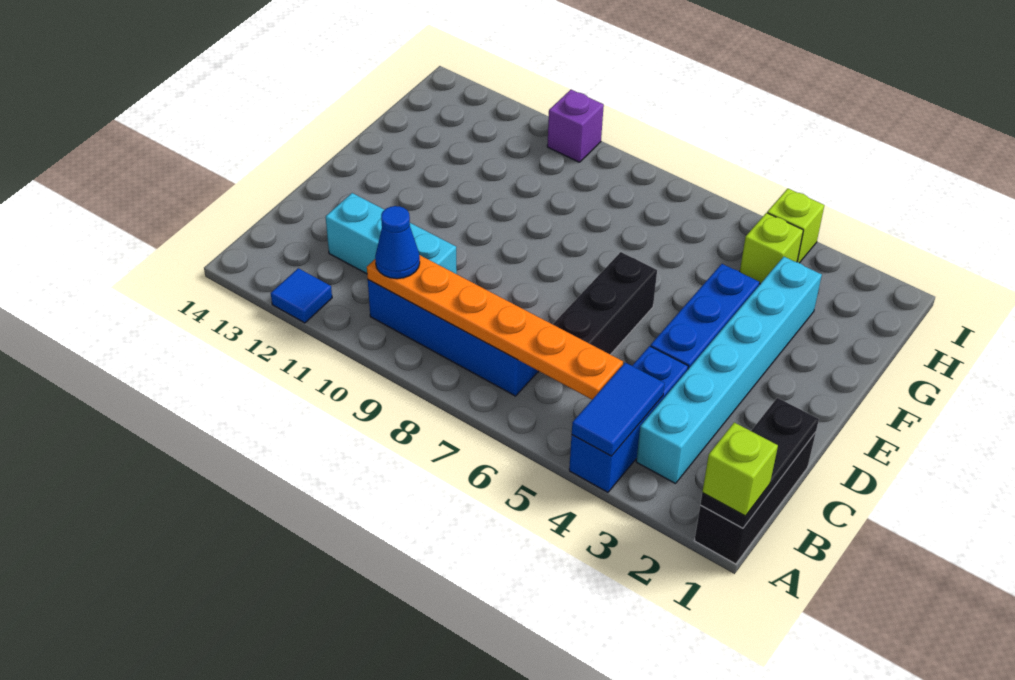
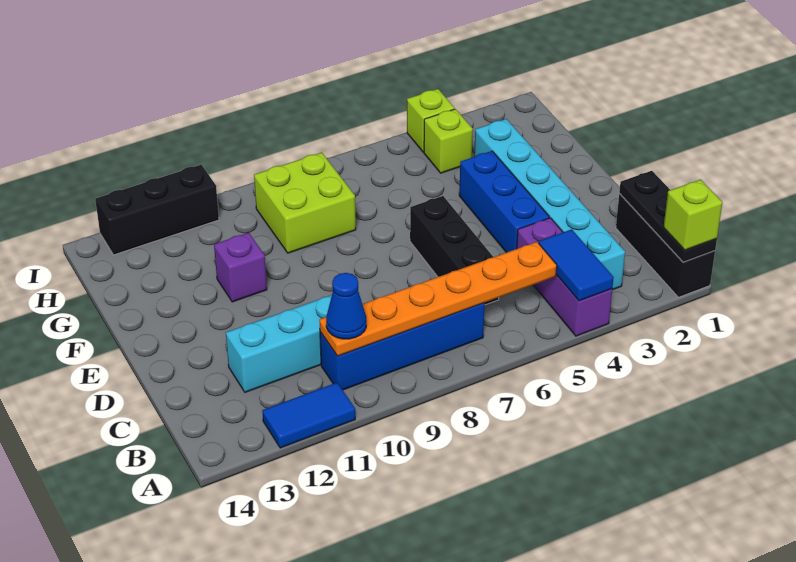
blue brick A4:C4 level 1 -> purple brick A4:C4 level 1
blue tile A12 level 1 -> blue tile A11:A12 level 1
none -> lime brick G8:H9 level 1
purple brick I10 level 1 -> purple brick F11 level 1
none -> black brick I11:I13 level 1

